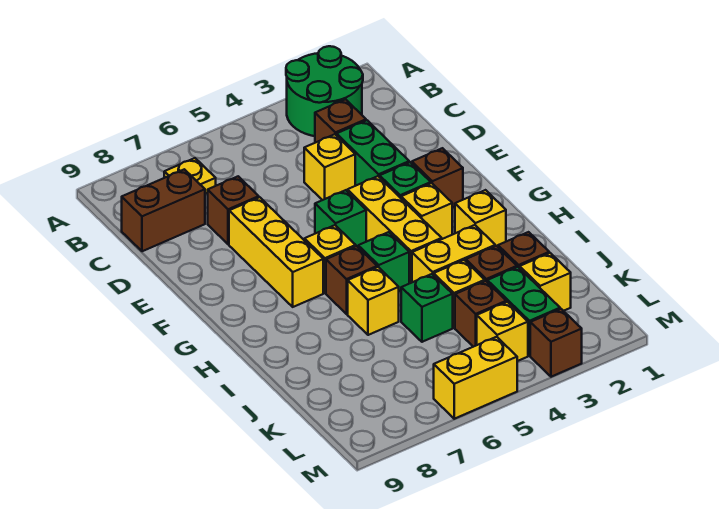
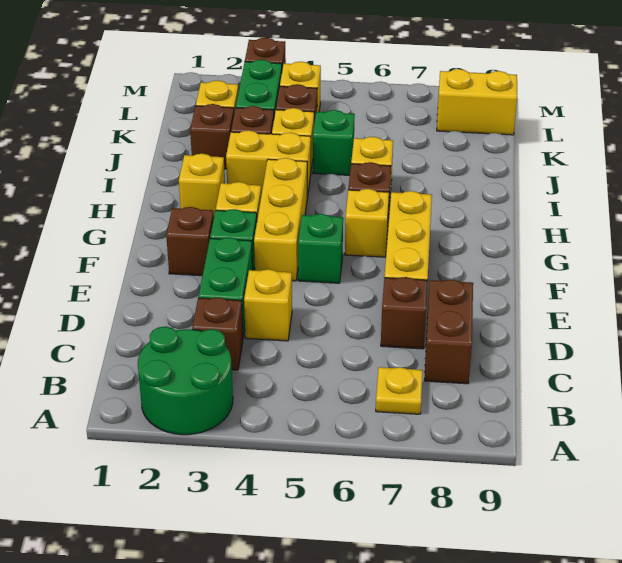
brown brick C8:C9 level 1 -> brown brick C8:D8 level 1
green brick H5 level 1 -> none
yellow brick M5:M6 level 1 -> yellow brick L8:L9 level 1

